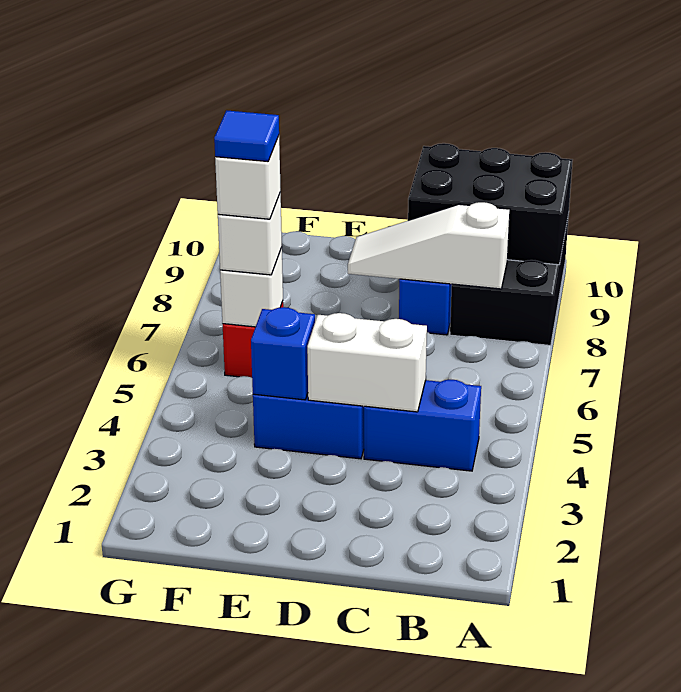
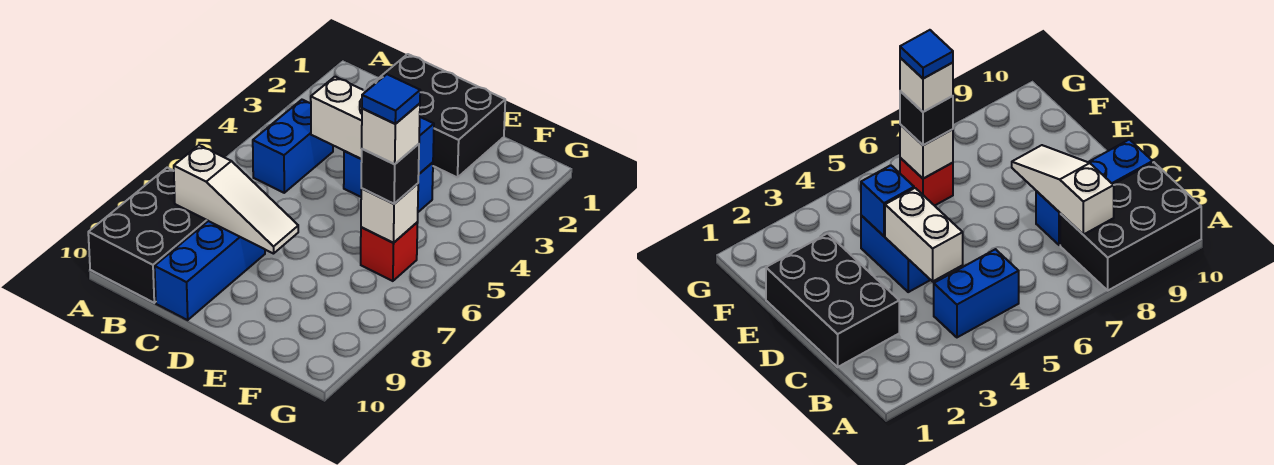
black brick A9:C10 level 2 -> black brick C1:E2 level 1
blue brick B4:C4 level 1 -> blue brick B4:B5 level 1
white brick F6 level 3 -> black brick F6 level 3

